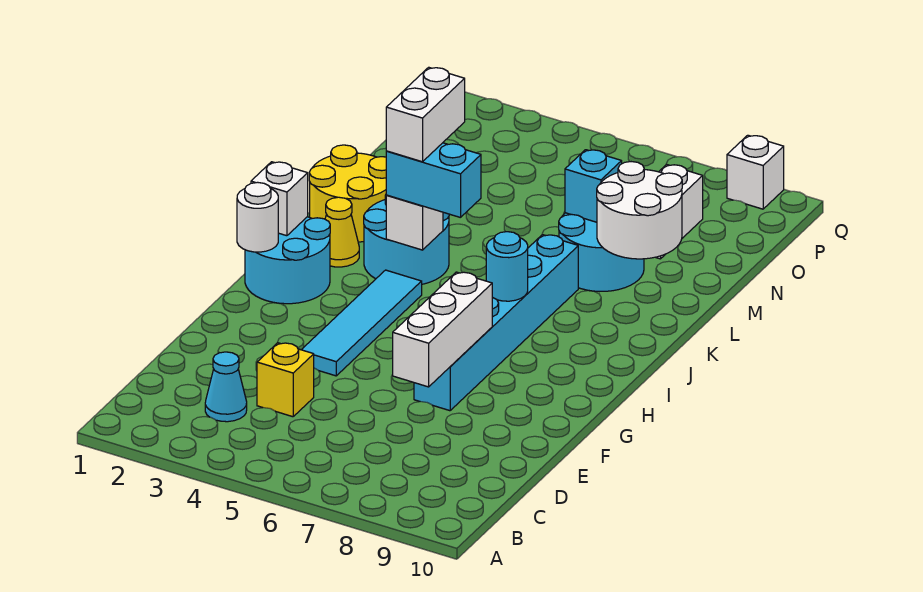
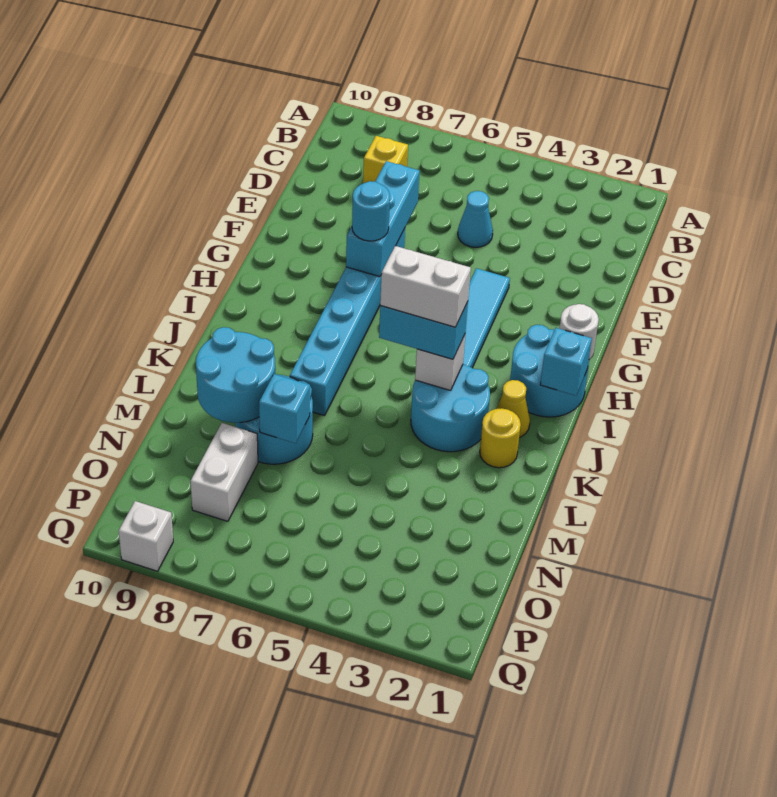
cyan cone C3 level 1 -> cyan cone D5 level 1
yellow brick D4 level 1 -> yellow brick C8 level 1
white brick E7:G7 level 2 -> cyan brick E7:G7 level 2
white brick I1 level 2 -> cyan brick I1 level 2
cyan round brick I7 level 2 -> cyan round brick G7 level 3
white brick J4:K4 level 4 -> white brick J4:J5 level 4
yellow round brick K1:L2 level 1 -> yellow round brick K2 level 1
white round brick L8:M9 level 2 -> cyan round brick L8:M9 level 2

